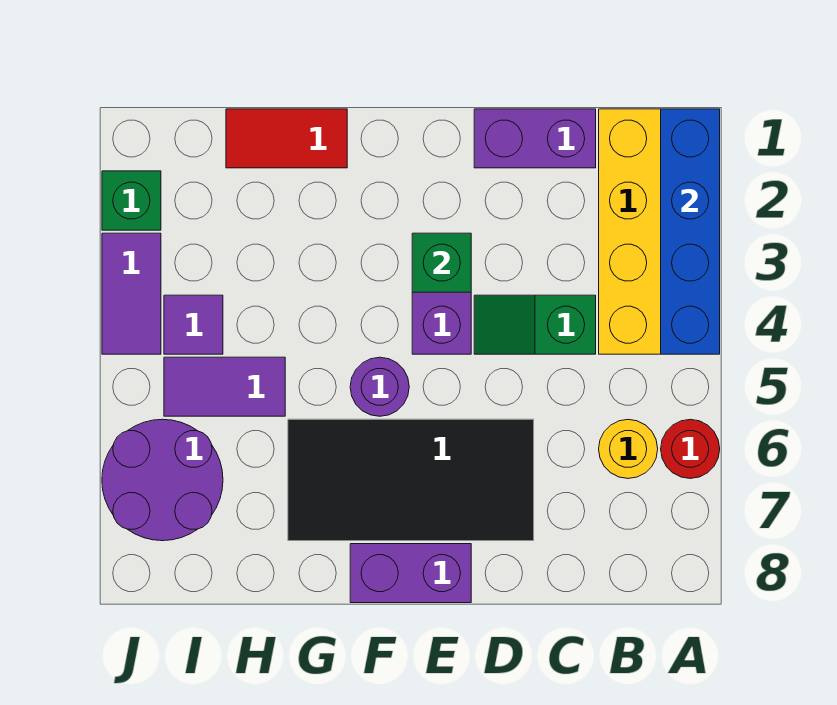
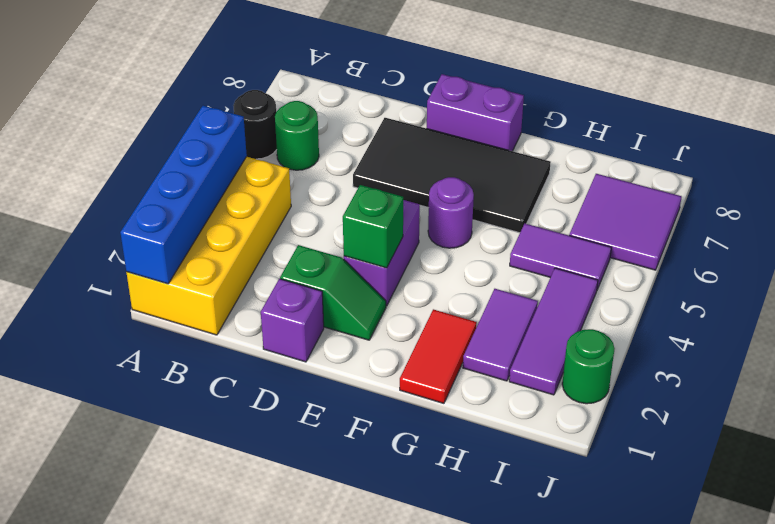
red round brick A6 level 1 -> black round brick A6 level 1
yellow round brick B6 level 1 -> green round brick B6 level 1
purple brick C1:D1 level 1 -> purple brick D1 level 1
green slope C4:D4 level 1 top C -> green slope D2:E2 level 1 top D
red tile G1:H1 level 1 -> red tile G1:G2 level 1
purple tile I4 level 1 -> purple tile I2:I4 level 1
purple round brick I6:J7 level 1 -> purple tile I6:J7 level 1
green brick J2 level 1 -> green round brick J2 level 1
purple tile J3:J4 level 1 -> purple tile H2:H3 level 1

